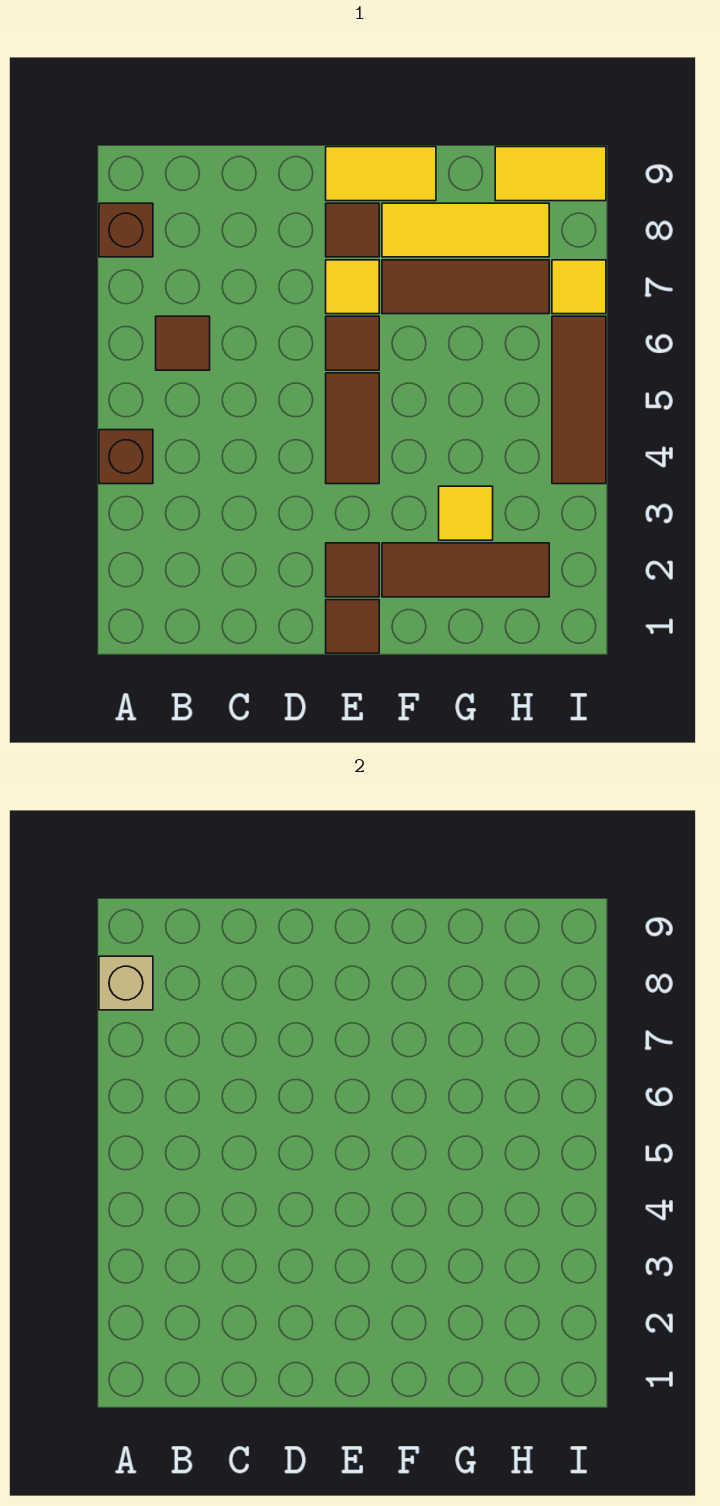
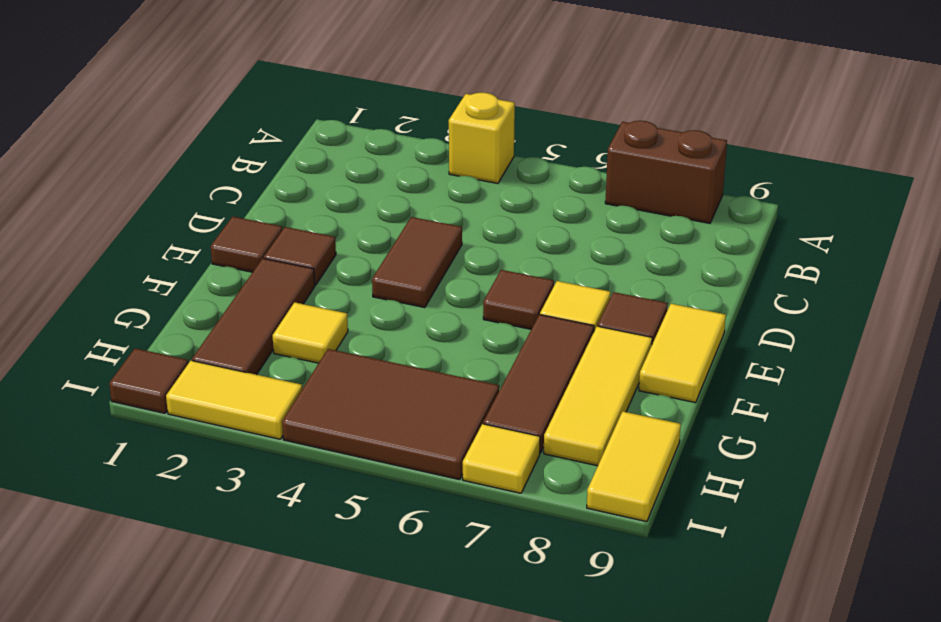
brown brick A4 level 1 -> yellow brick A4 level 1
brown brick A8 level 1 -> brown brick A7:A8 level 1
tan brick A8 level 2 -> none
brown tile B6 level 1 -> brown tile I1 level 1
brown tile E4:E5 level 1 -> brown tile D4:E4 level 1
none -> yellow tile I2:I3 level 1
brown tile I4:I6 level 1 -> brown tile H4:I6 level 1

